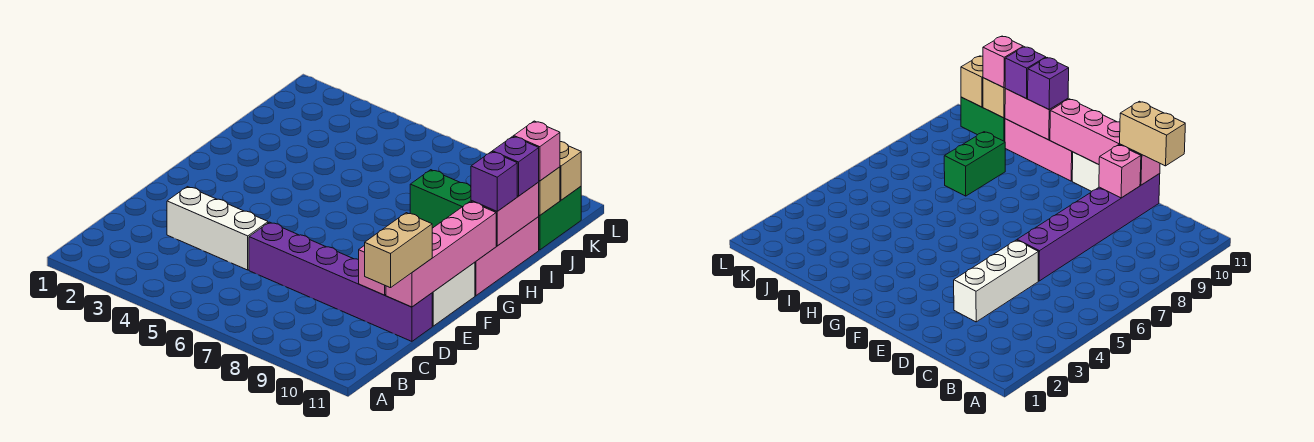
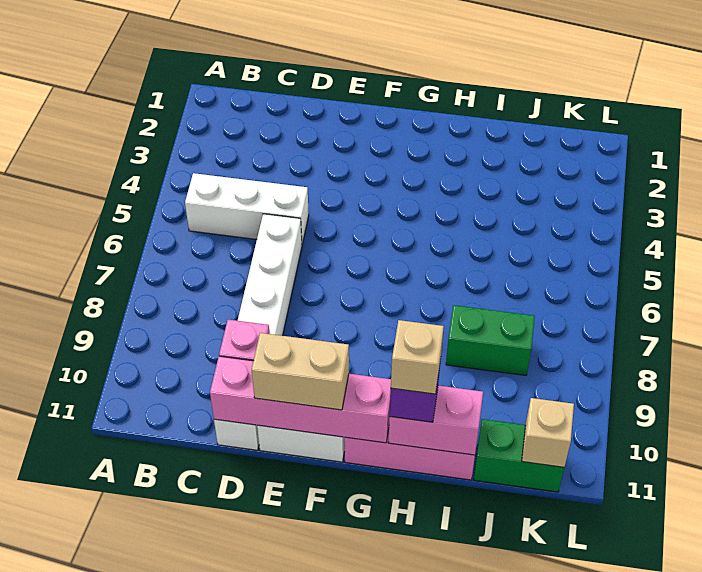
tan brick C11:D11 level 3 -> tan brick E11:F11 level 3
white brick D3:D5 level 1 -> white brick B5:D5 level 1
purple brick D6:D11 level 1 -> white brick D6:D11 level 1
green brick I8:I9 level 1 -> green brick I8:J8 level 1
purple brick I11 level 3 -> none
tan brick J11 level 2 -> tan brick H11 level 4
pink brick J11 level 3 -> none

